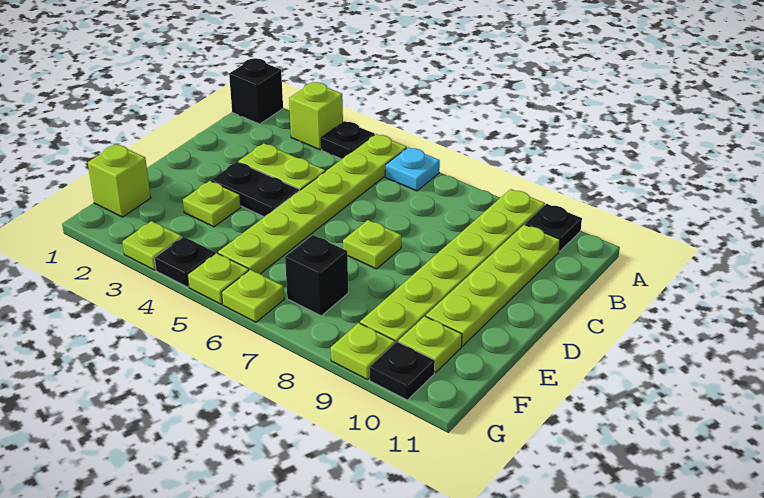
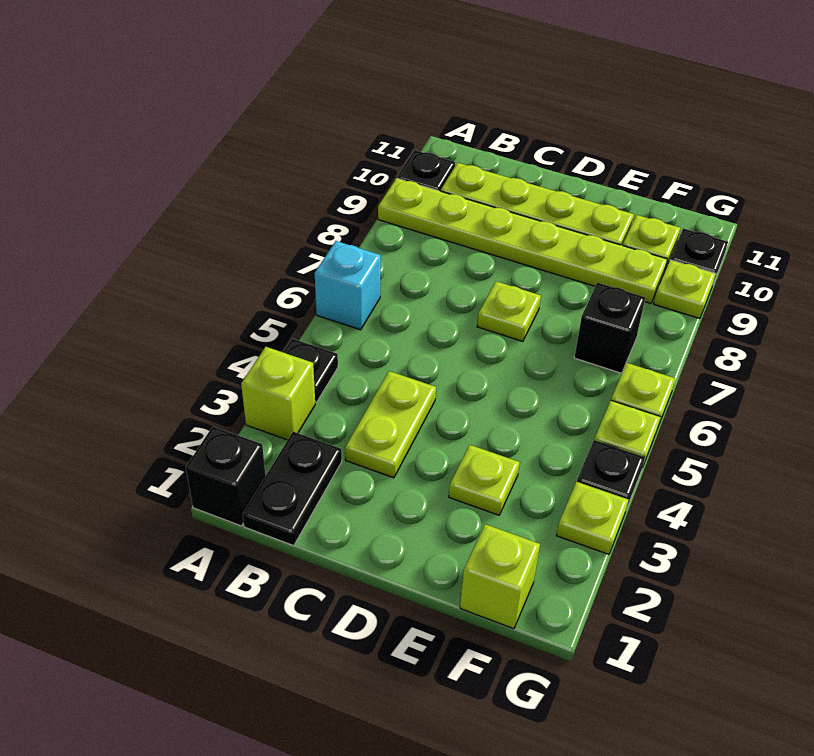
lime plate A5:F5 level 1 -> none
cyan plate A6 level 1 -> cyan brick A6 level 1
black plate D3:D4 level 1 -> black plate B1:B2 level 1

